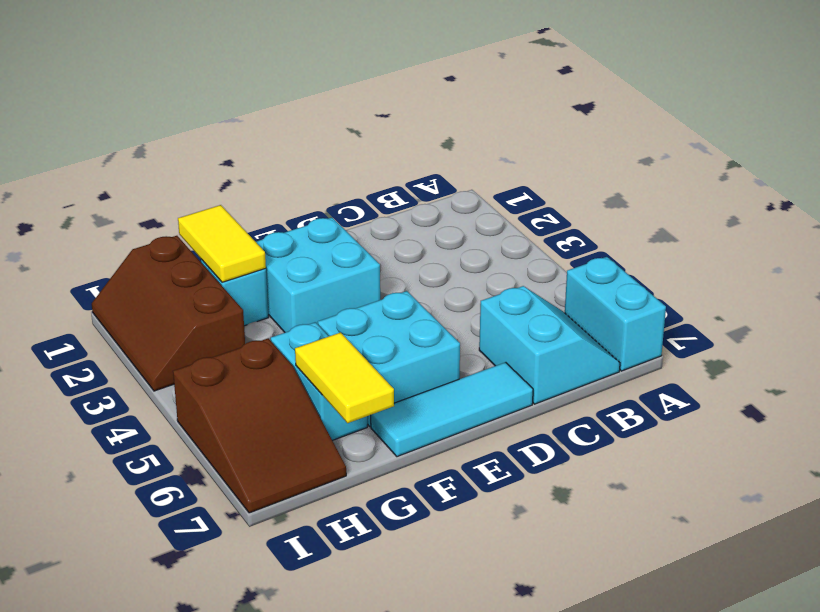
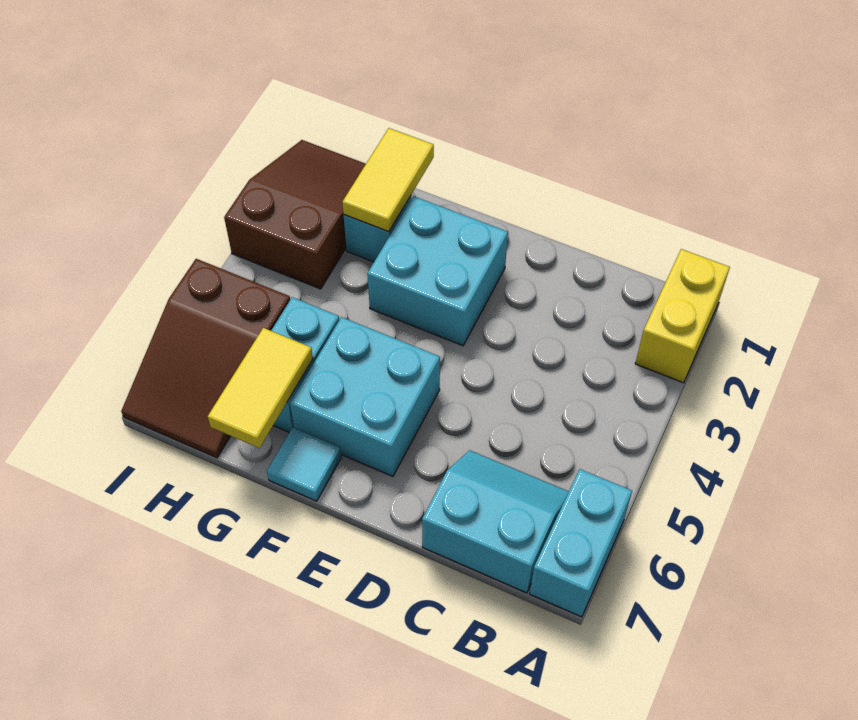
none -> yellow brick A1:A2 level 1
cyan slope B6:C7 level 1 top C -> cyan slope B6:C7 level 1 top 7
cyan tile D7:F7 level 1 -> cyan tile F7 level 1
brown slope H1:I3 level 1 top H -> brown slope H1:I3 level 1 top 3

